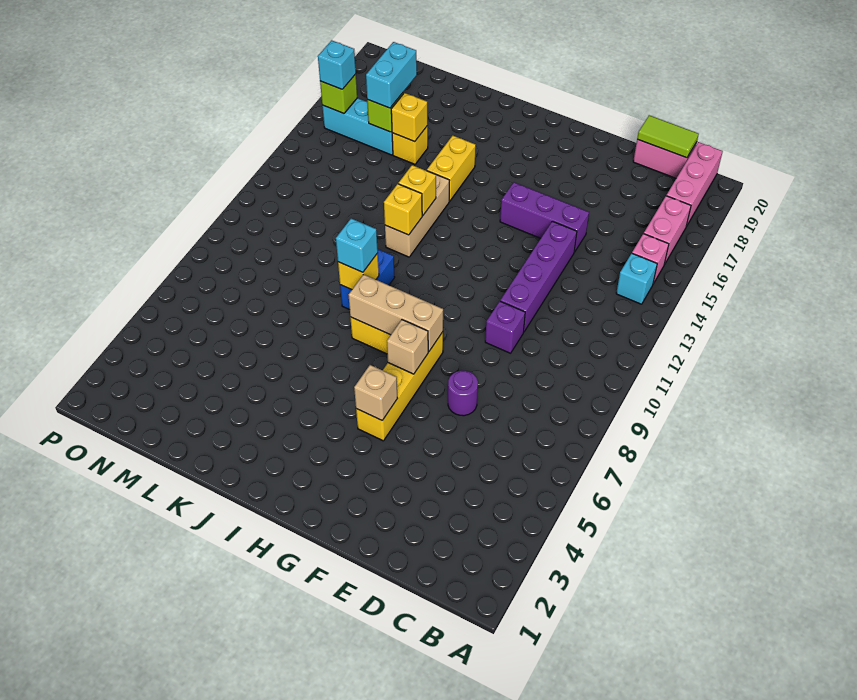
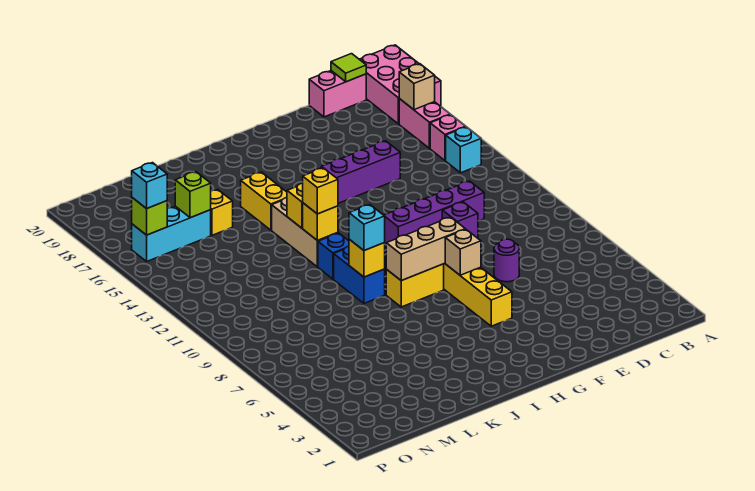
pink brick B18:B20 level 1 -> pink brick A18:B20 level 1
lime tile C20:D20 level 2 -> lime tile C20 level 2
purple brick E11:E14 level 1 -> purple brick D11:G11 level 1
tan brick G5 level 2 -> tan brick B17 level 2
none -> blue brick J11 level 1
yellow brick L16 level 2 -> yellow brick J12 level 3
cyan brick M16:M17 level 3 -> none

